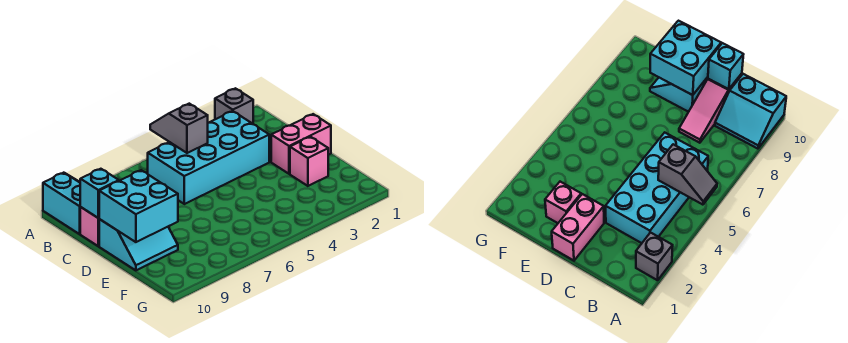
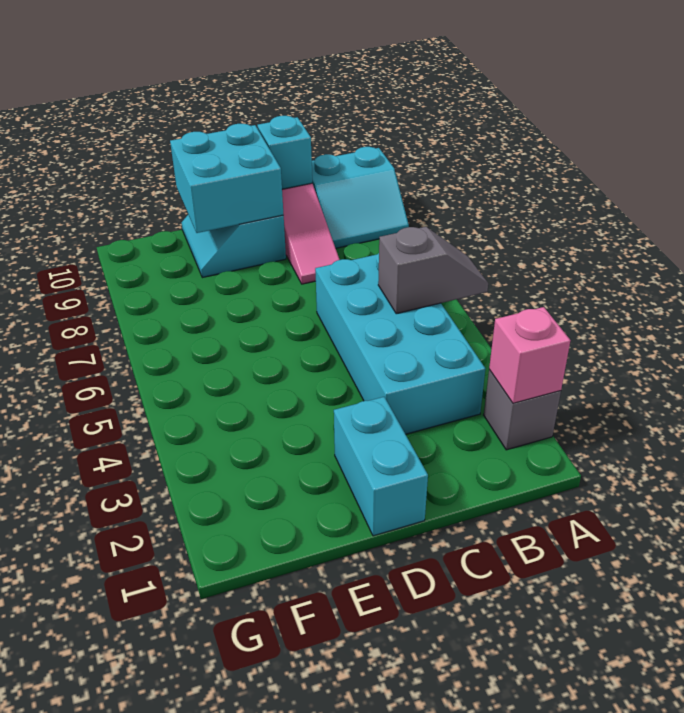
pink brick D1:D2 level 1 -> cyan brick D1:D2 level 1
pink brick E2 level 1 -> pink brick A2 level 2

